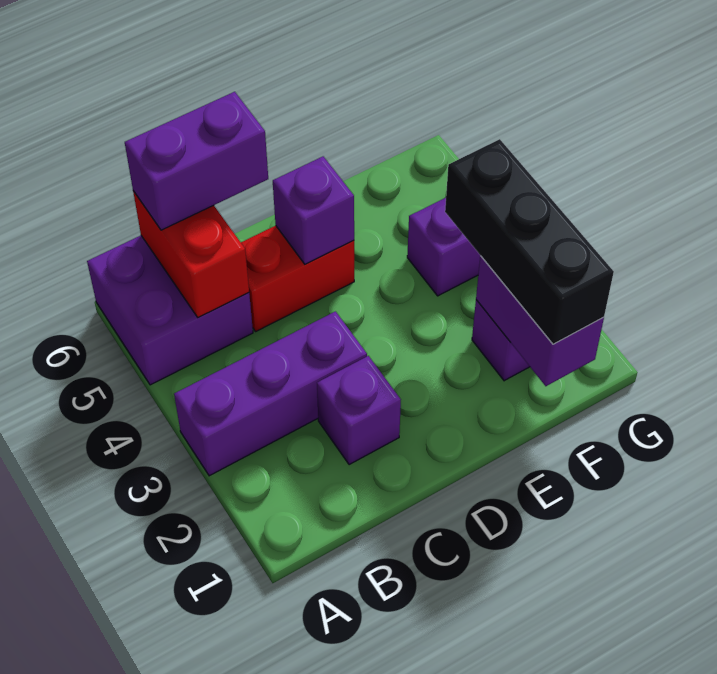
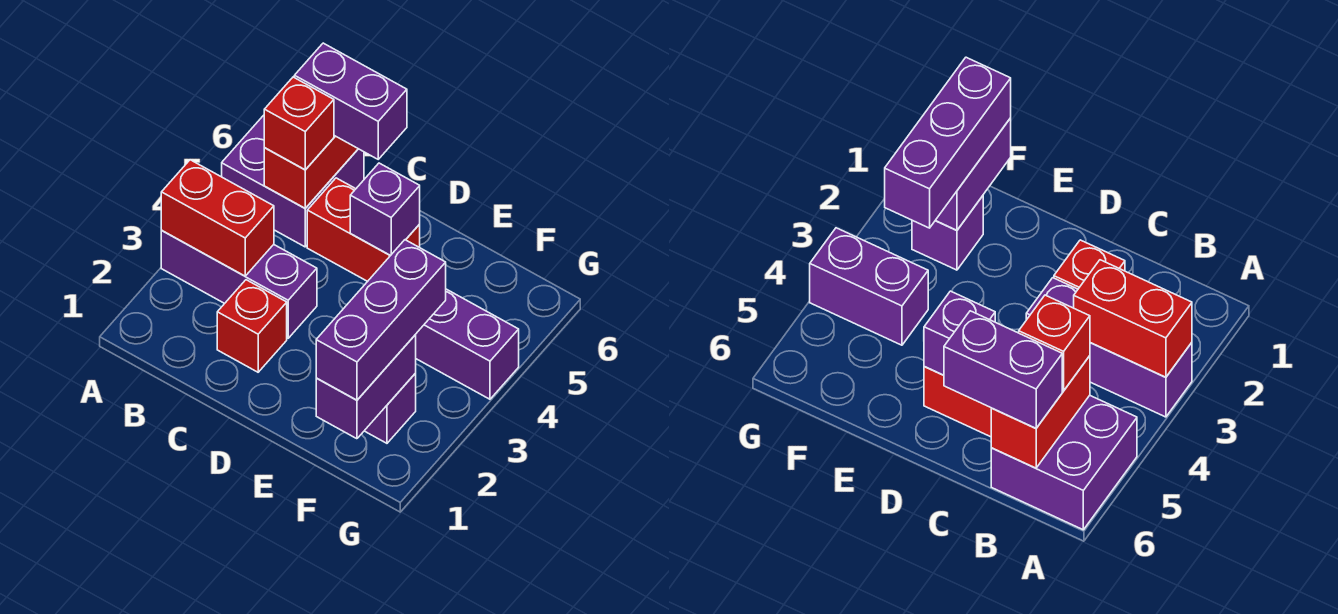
none -> red brick A3:B3 level 2
none -> red brick B5 level 3
purple brick C2 level 1 -> red brick C2 level 1
black brick F1:F3 level 3 -> purple brick F1:F3 level 3

